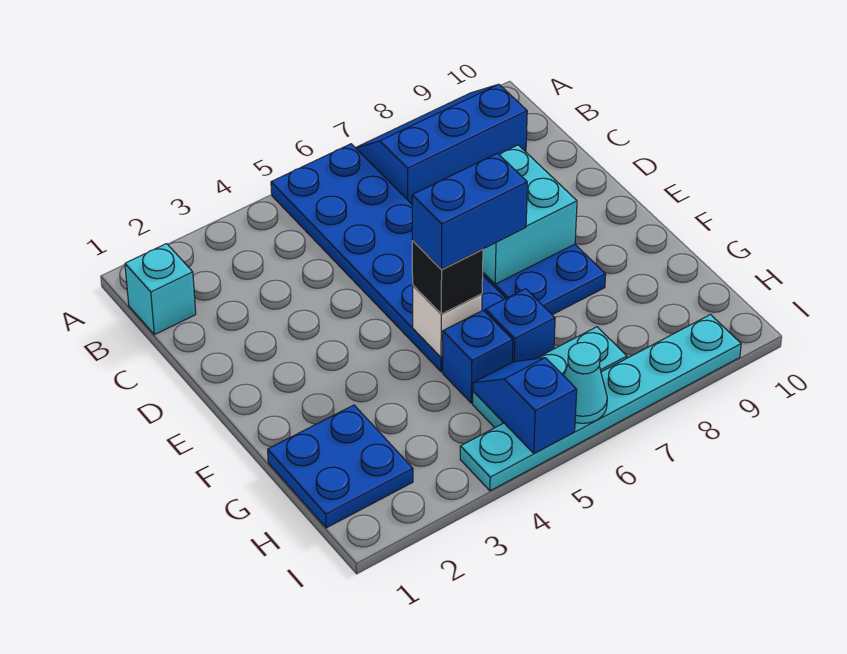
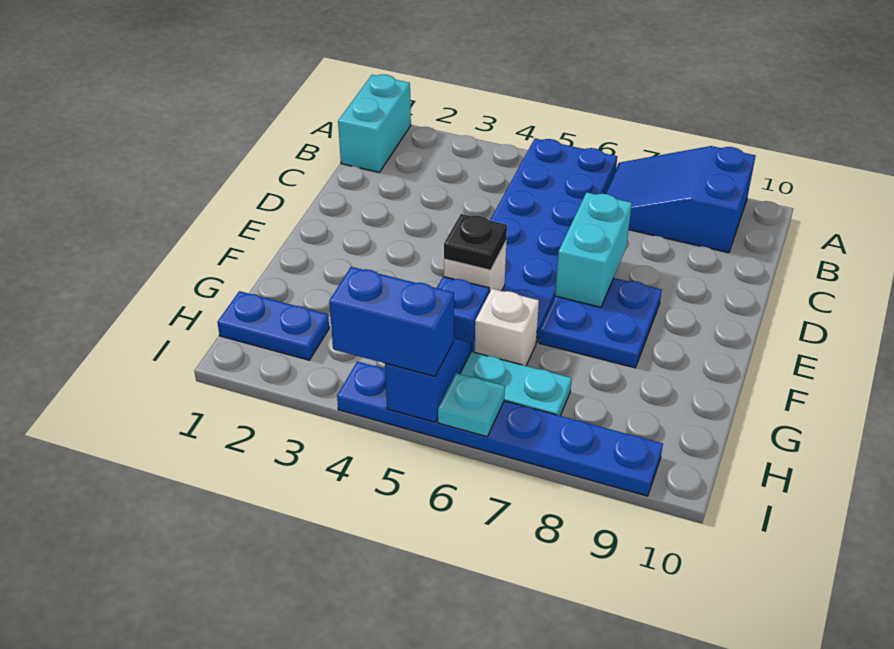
blue slope A7:B9 level 1 top B -> blue slope A7:B9 level 1 top 9
cyan brick B1 level 1 -> cyan brick A1:B1 level 1
cyan brick D7:E8 level 2 -> cyan brick D7:E7 level 2
black brick F5 level 3 -> black plate F5 level 3
blue brick F5:F6 level 4 -> blue brick I4:I5 level 3
blue plate G1:H2 level 1 -> blue plate H1:H2 level 1
blue brick G6 level 1 -> white brick G6 level 1
cyan plate I4:I9 level 1 -> blue plate I4:I9 level 1
cyan cone I6 level 2 -> cyan plate I6 level 2

